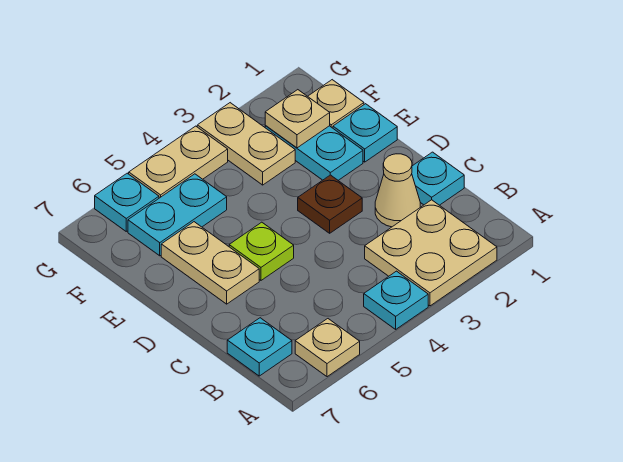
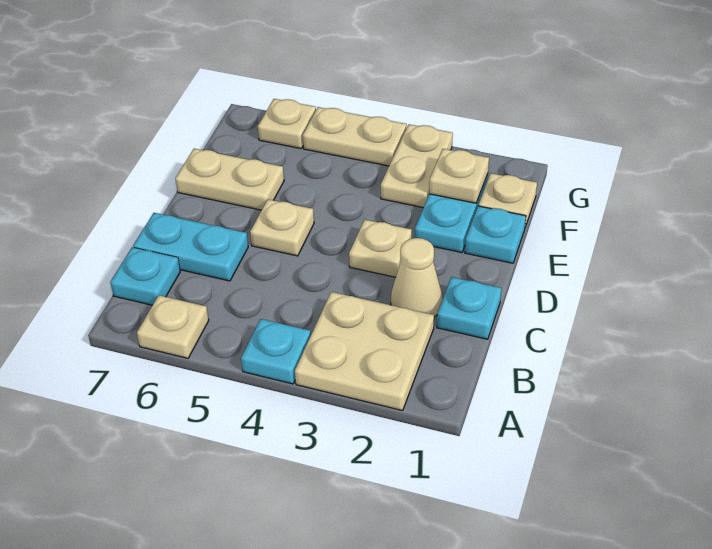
brown plate D3 level 1 -> tan plate D3 level 1
lime plate D5 level 1 -> tan plate D5 level 1
tan plate D6:E6 level 1 -> tan plate E6:E7 level 1
cyan plate F5:F6 level 1 -> cyan plate C6:C7 level 1
cyan plate G6 level 1 -> tan plate G6 level 1

